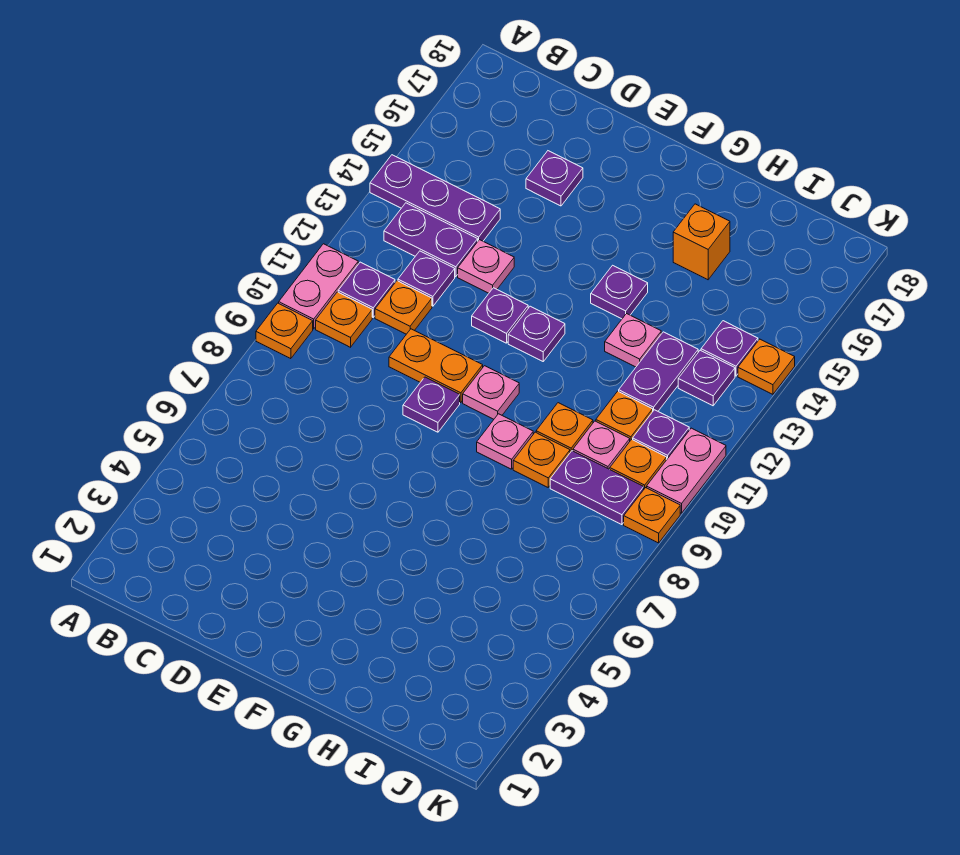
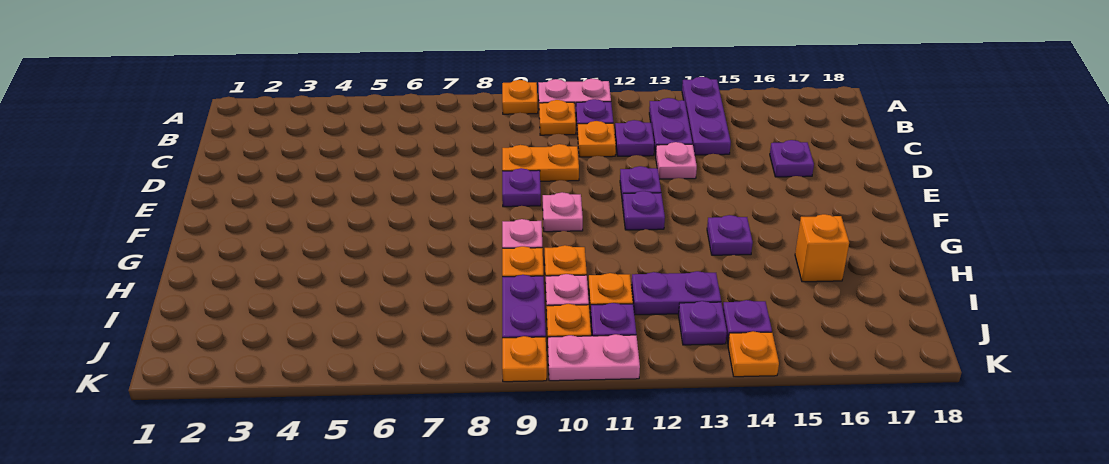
orange plate D10:E10 level 1 -> orange plate D9:D10 level 1
pink plate H13 level 1 -> none

